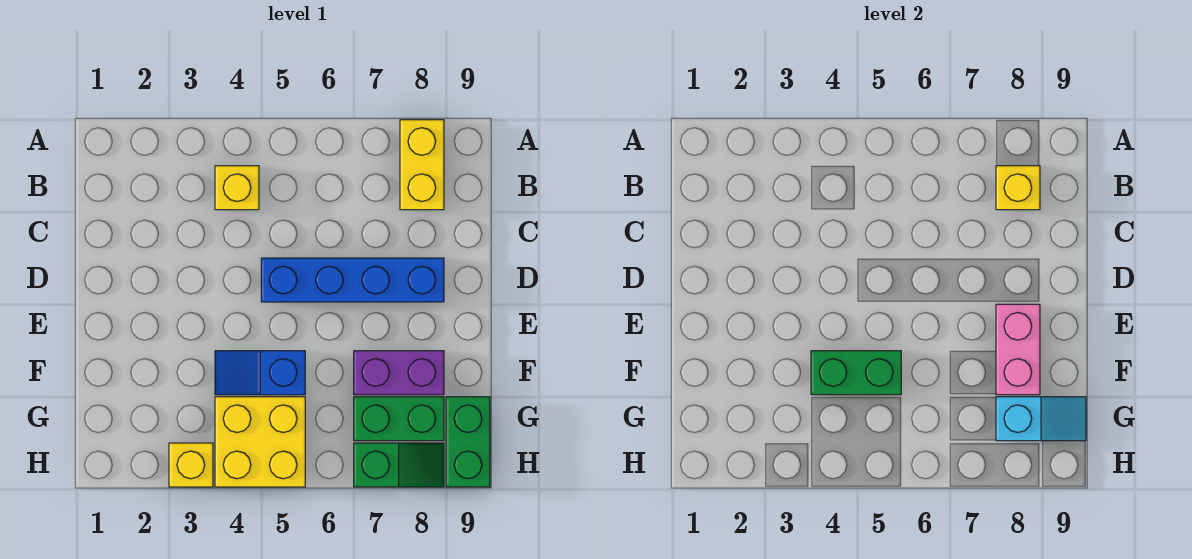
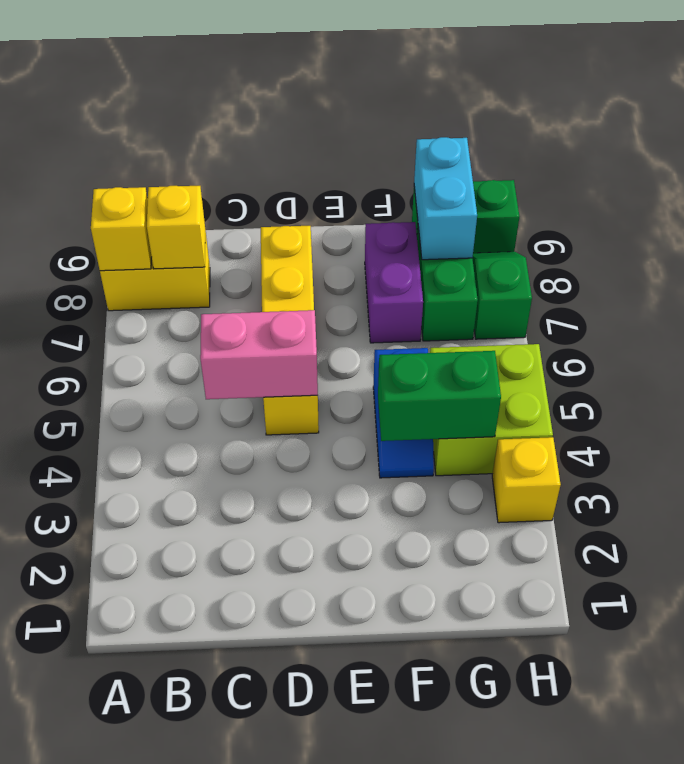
yellow brick B4 level 1 -> yellow brick A8 level 2
blue brick D5:D8 level 1 -> yellow brick D5:D8 level 1
pink brick E8:F8 level 2 -> pink brick C5:D5 level 2
green brick F4:F5 level 2 -> green brick F4:G4 level 2
yellow brick G4:H5 level 1 -> lime brick G4:H5 level 1
cyan slope G8:G9 level 2 top 8 -> cyan brick G8:G9 level 2

